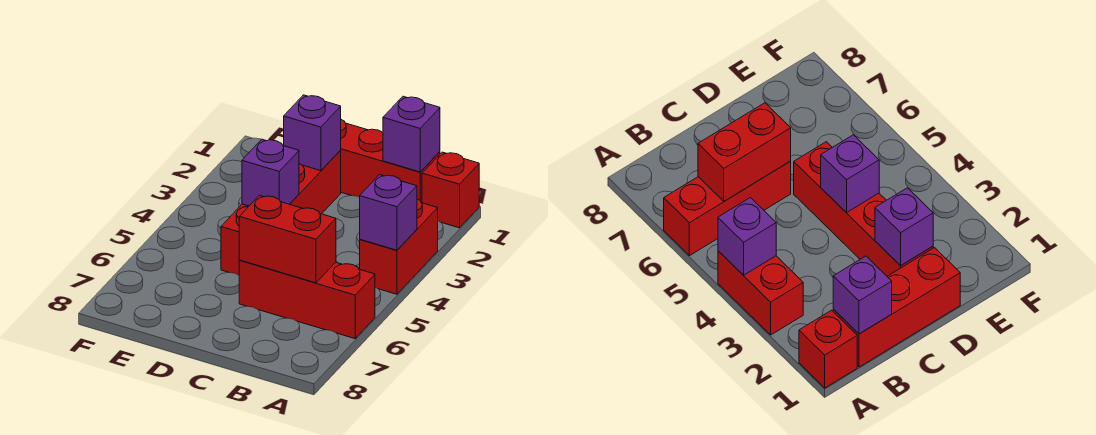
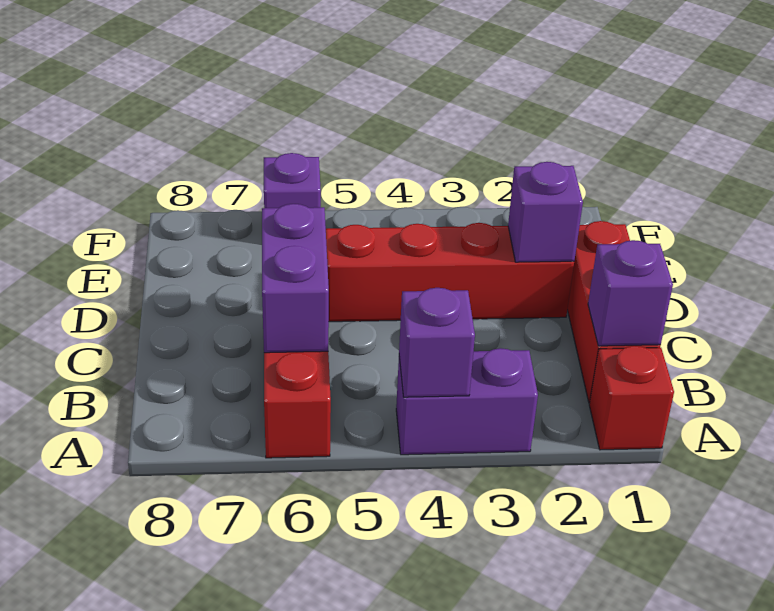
red brick A3:A4 level 1 -> purple brick A3:A4 level 1
red brick B6:C6 level 2 -> purple brick B6:C6 level 2
purple brick D4 level 2 -> purple brick F6 level 1

